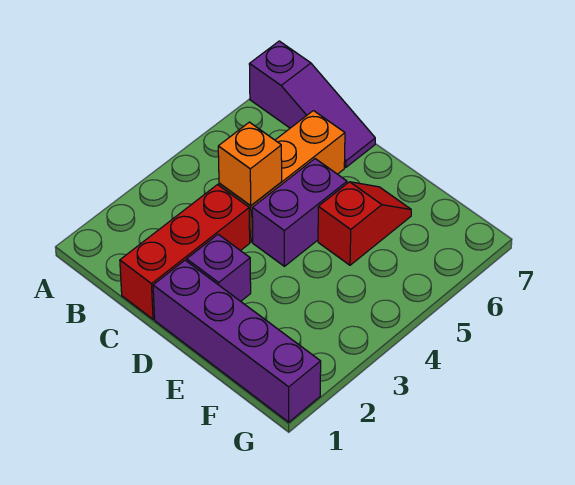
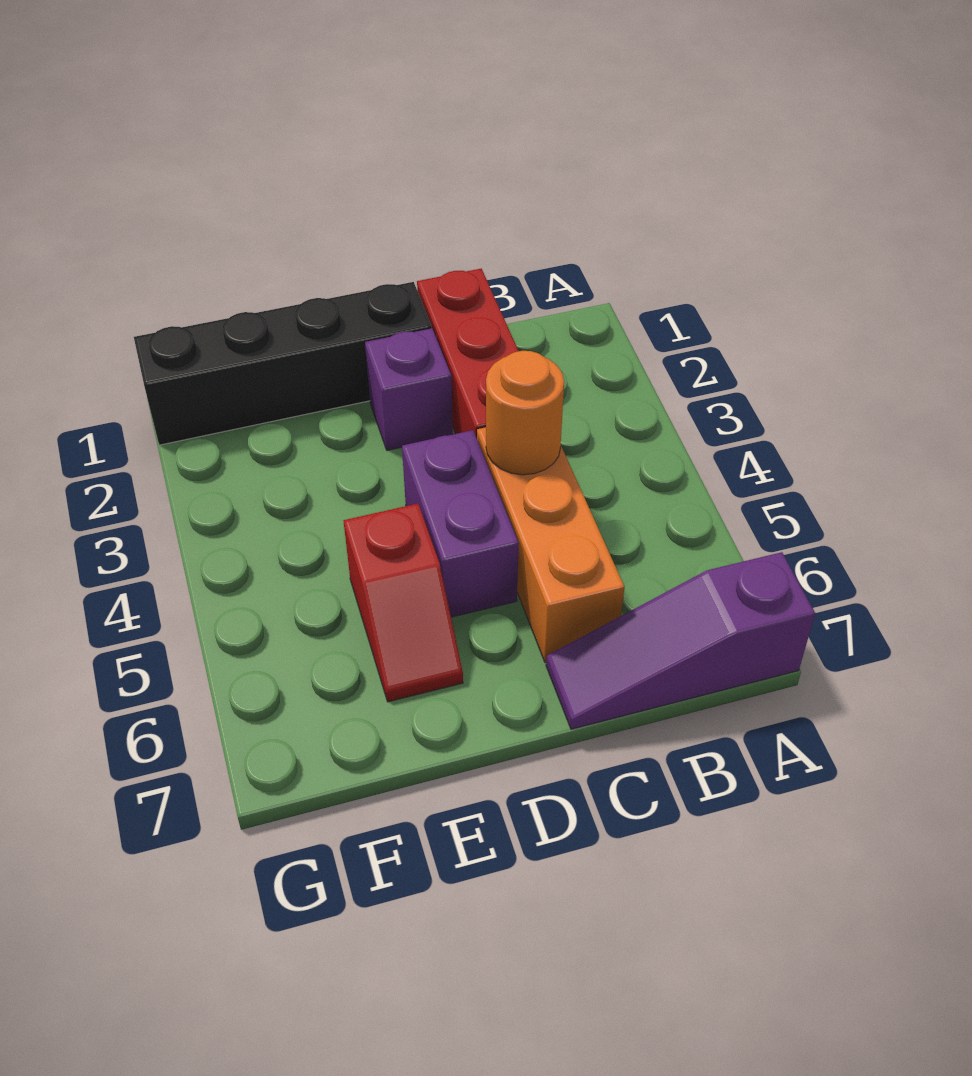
orange brick C4 level 2 -> orange round brick C4 level 2
purple brick D1:G1 level 1 -> black brick D1:G1 level 1

